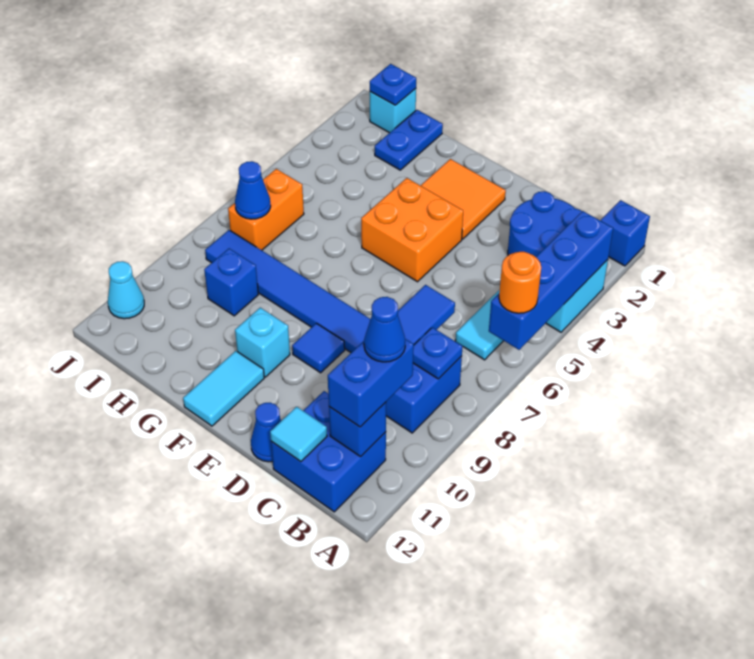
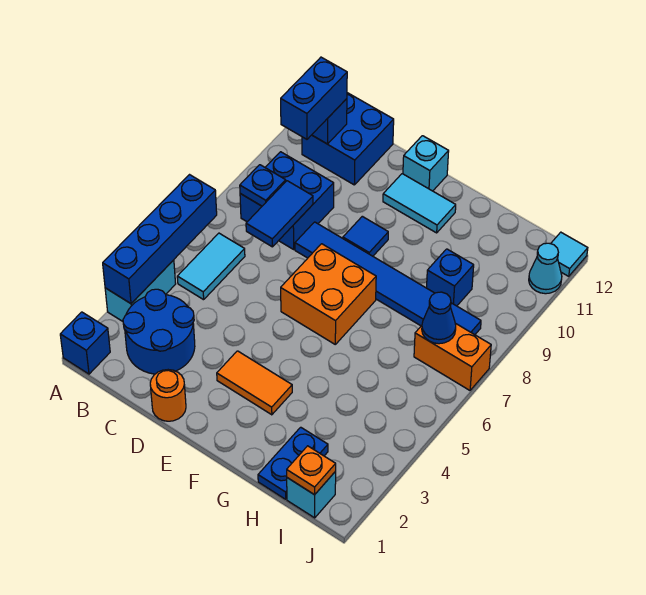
orange round brick A6 level 3 -> orange round brick D1 level 1
blue cone B10 level 4 -> none
cyan tile C12 level 2 -> cyan tile J12 level 1
blue cone D12 level 1 -> none
orange tile E2:F3 level 1 -> orange tile E3:F3 level 1
orange brick E4:F5 level 1 -> orange brick E6:F7 level 1
cyan brick F10 level 1 -> cyan brick E12 level 1
cyan tile F11:F12 level 1 -> cyan tile E11:F11 level 1
blue plate I1 level 2 -> orange plate I1 level 2
orange brick I6:I7 level 1 -> orange brick I7:J7 level 1

